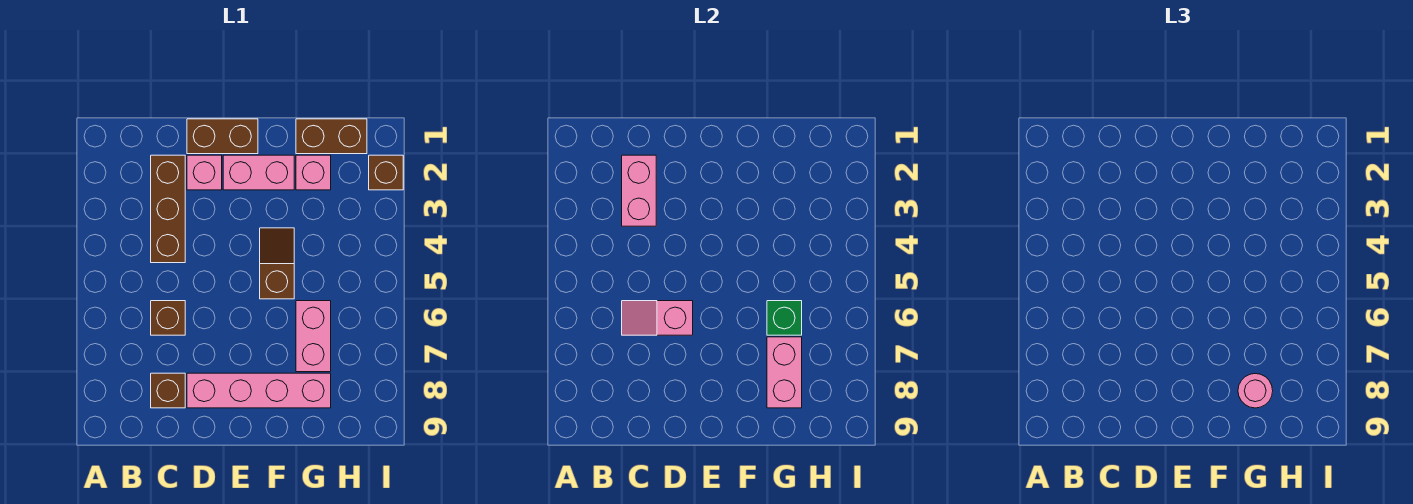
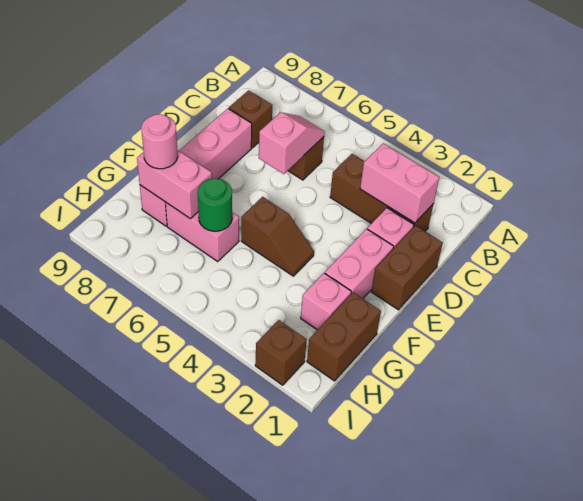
green brick G6 level 2 -> green round brick G6 level 2

